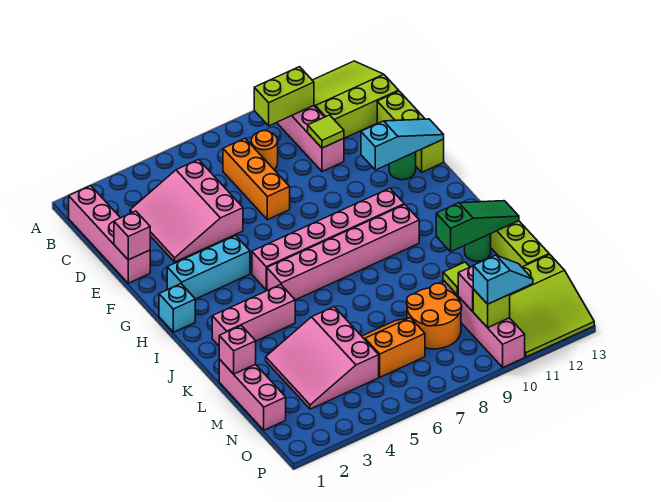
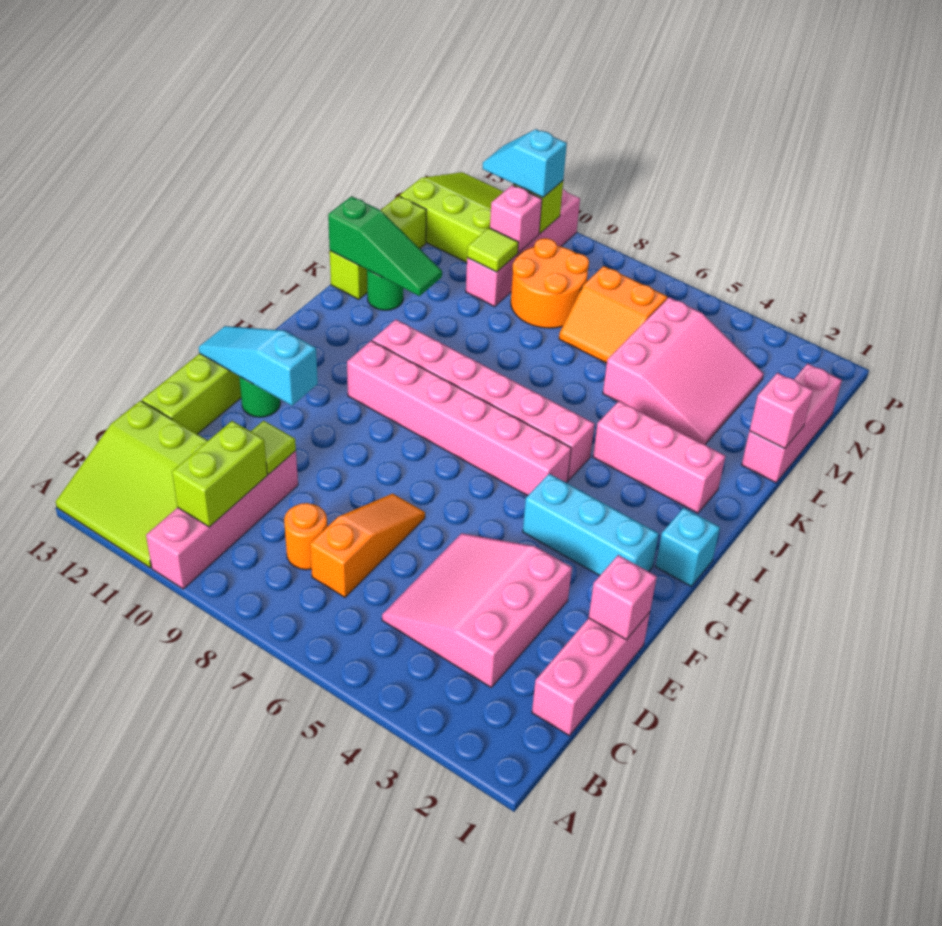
pink brick B1:E1 level 1 -> pink brick C1:E1 level 1
lime brick B9:B10 level 2 -> lime brick B10:C10 level 2
pink slope C3:E5 level 1 top 5 -> pink slope C3:E5 level 1 top 3
orange brick C7:E7 level 1 -> orange slope C7:E7 level 1 top C
green slope K11:K13 level 2 top 11 -> green slope K11:K13 level 2 top 13

